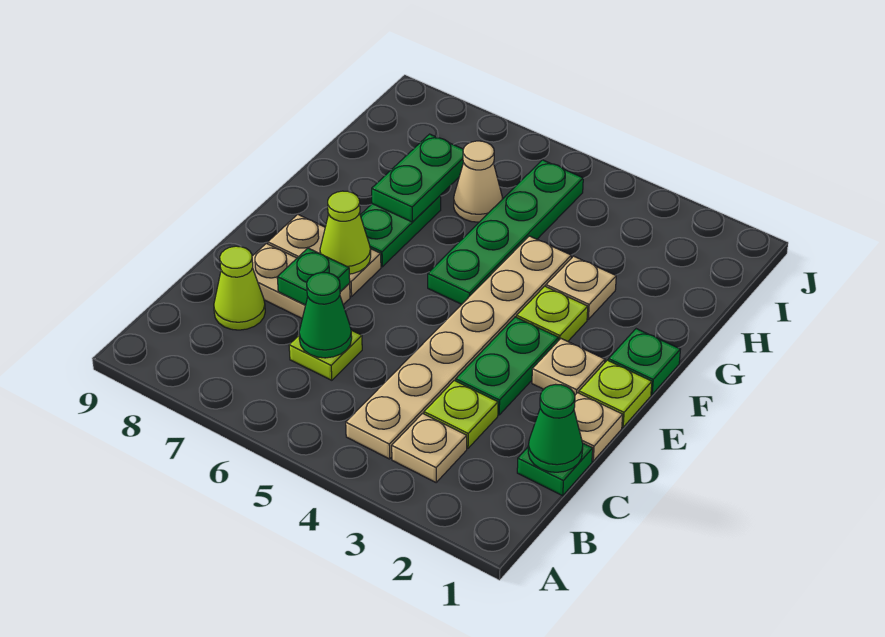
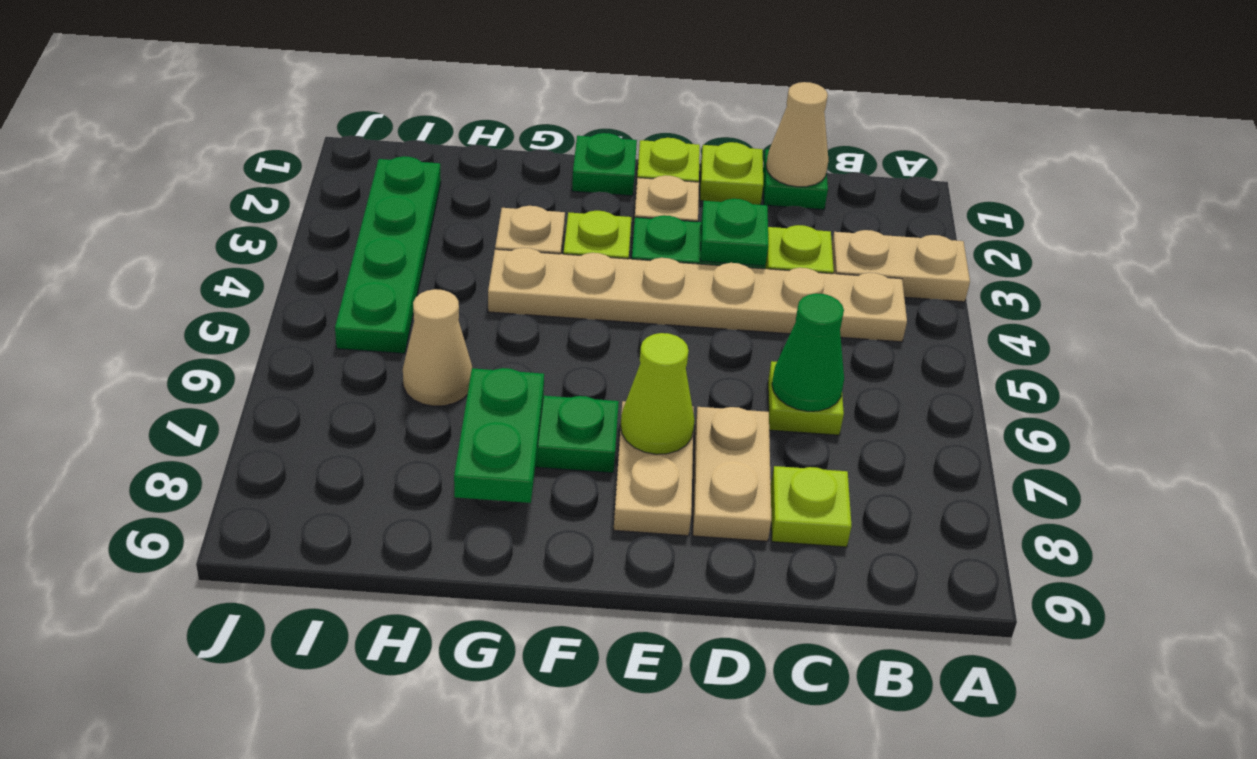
tan plate B3 level 1 -> tan plate A3:B3 level 1
green cone C1 level 2 -> tan cone C1 level 2
lime cone C8 level 1 -> lime plate C8 level 1
tan plate D1 level 1 -> lime plate D1 level 1
green plate D7 level 2 -> green plate D3 level 2
green plate F5:I5 level 1 -> green plate I2:I5 level 1
green plate G7:H7 level 2 -> green plate G7:G8 level 2

